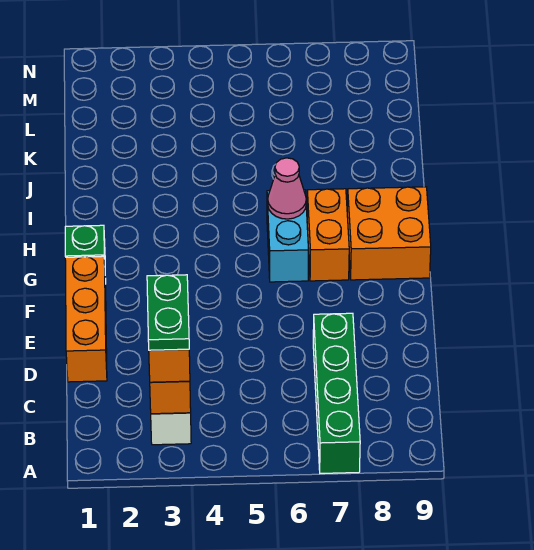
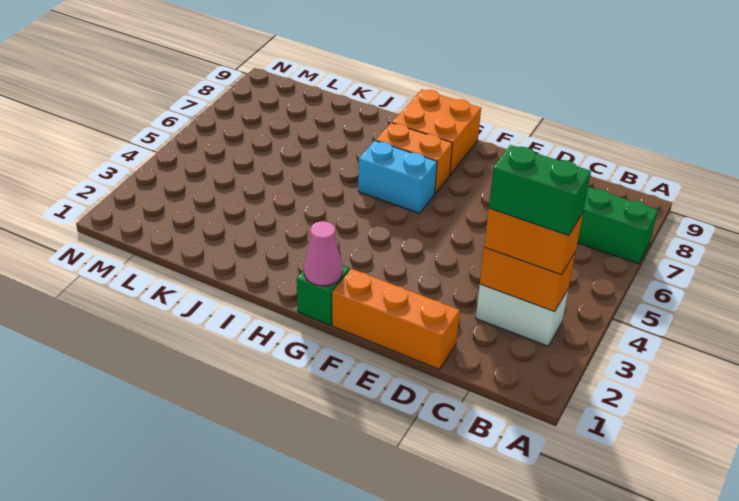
green plate B3:C3 level 4 -> green brick B3:C3 level 4
pink cone H6 level 2 -> pink cone G1 level 2

